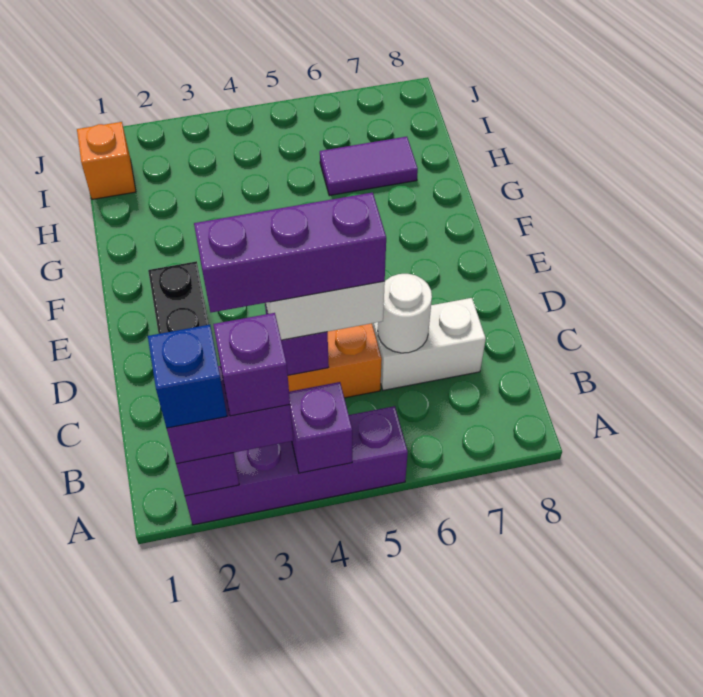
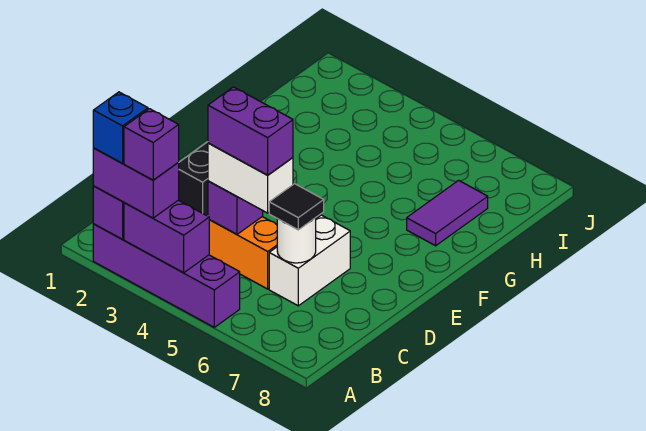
purple brick A4 level 2 -> purple brick A3:A4 level 2
purple brick C3:C5 level 4 -> purple brick C4:C5 level 4
white brick C6:C7 level 1 -> white brick C6:D6 level 1
none -> black tile C6 level 3
purple tile H6:H7 level 1 -> purple tile G7:H7 level 1
orange brick I1 level 1 -> none

